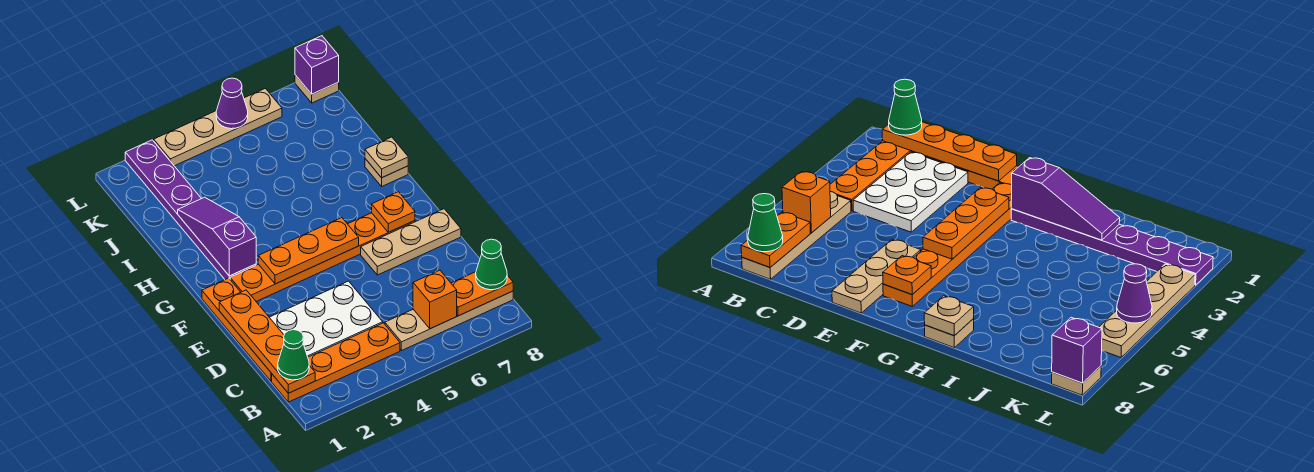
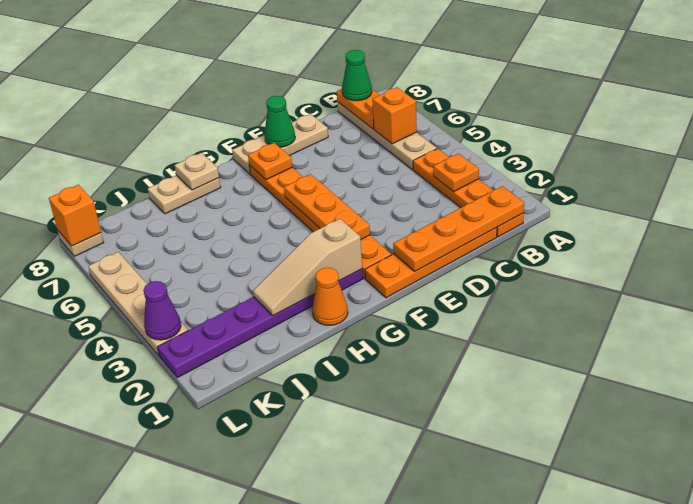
green cone B1 level 3 -> green cone E8 level 2
none -> orange plate B3 level 2
white plate C2:D4 level 1 -> none
tan plate E6:E8 level 1 -> tan plate D8:F8 level 1
purple slope G2:I2 level 2 top G -> tan slope G2:I2 level 2 top G
none -> orange cone H1 level 1
tan plate H8 level 1 -> tan plate H8:I8 level 1
purple cone L5 level 2 -> purple cone L3 level 2
purple brick L8 level 2 -> orange brick L8 level 2

